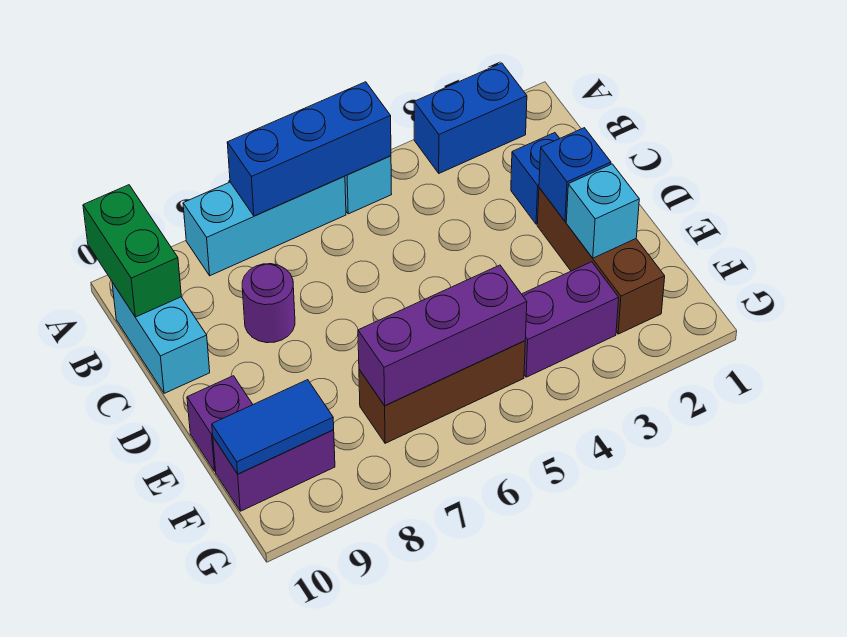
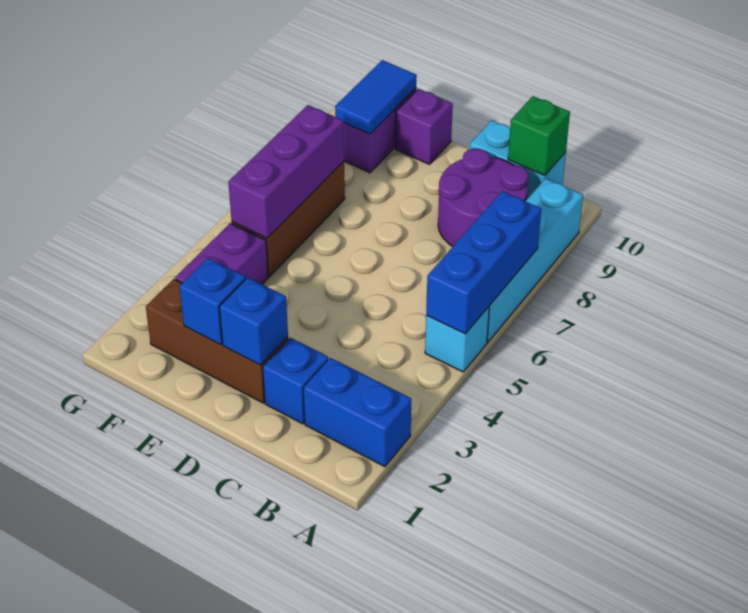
blue brick A2:A3 level 1 -> blue brick A2:B2 level 1
cyan brick A6:A8 level 1 -> cyan brick A6:A9 level 1
green brick A10:B10 level 2 -> green brick B10 level 2
purple round brick C8 level 1 -> purple round brick B8:C9 level 1
cyan brick E2 level 2 -> blue brick E2 level 2

